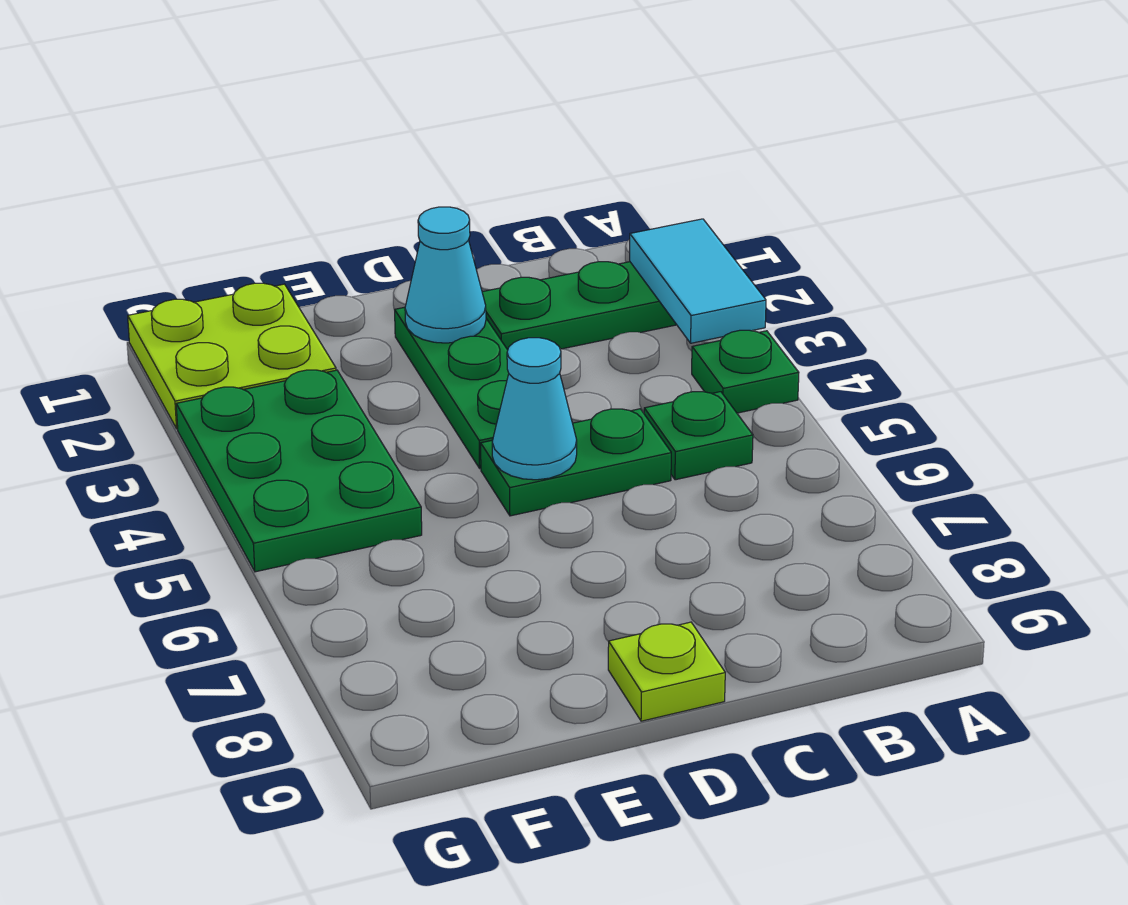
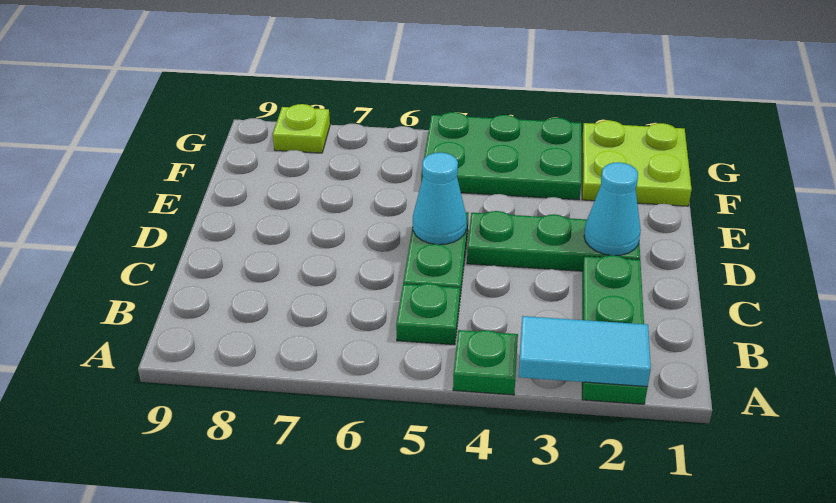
lime plate D9 level 1 -> lime plate G8 level 1

